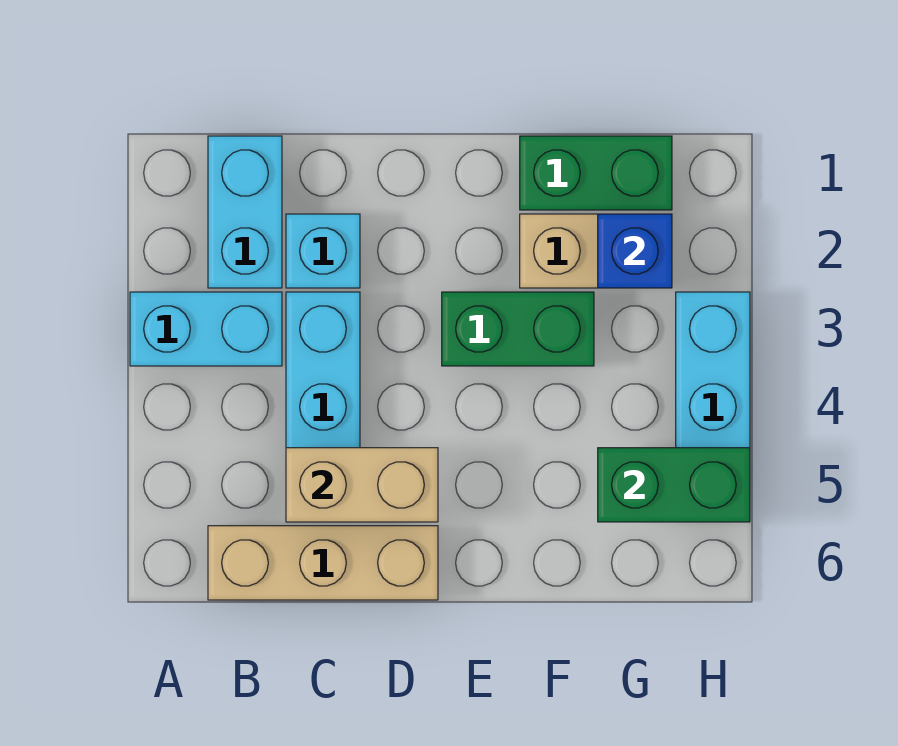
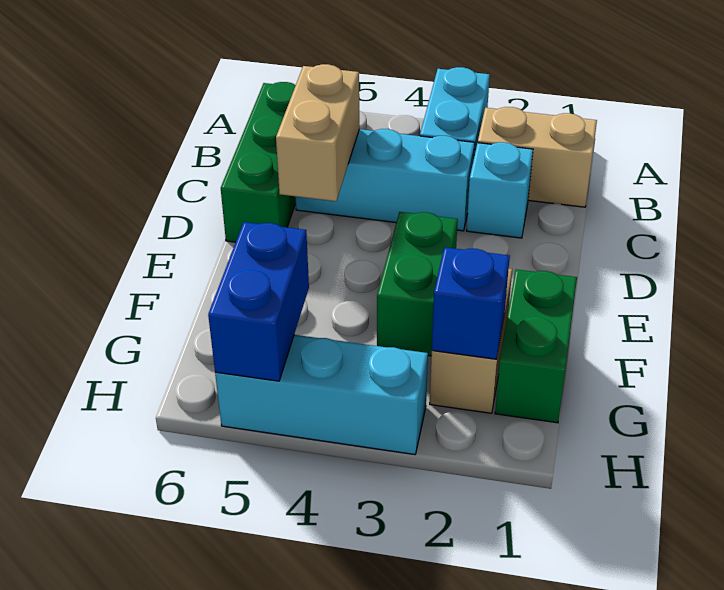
cyan brick B1:B2 level 1 -> tan brick B1:B2 level 1
tan brick B6:D6 level 1 -> green brick B6:D6 level 1
green brick G5:H5 level 2 -> blue brick G5:H5 level 2

